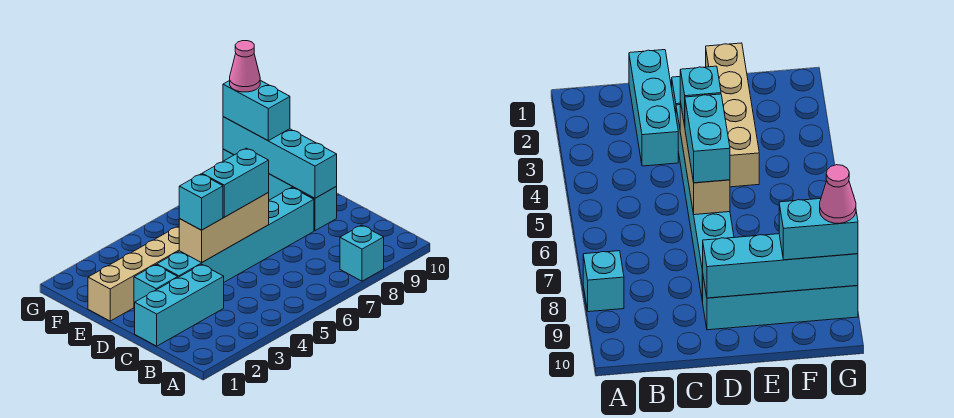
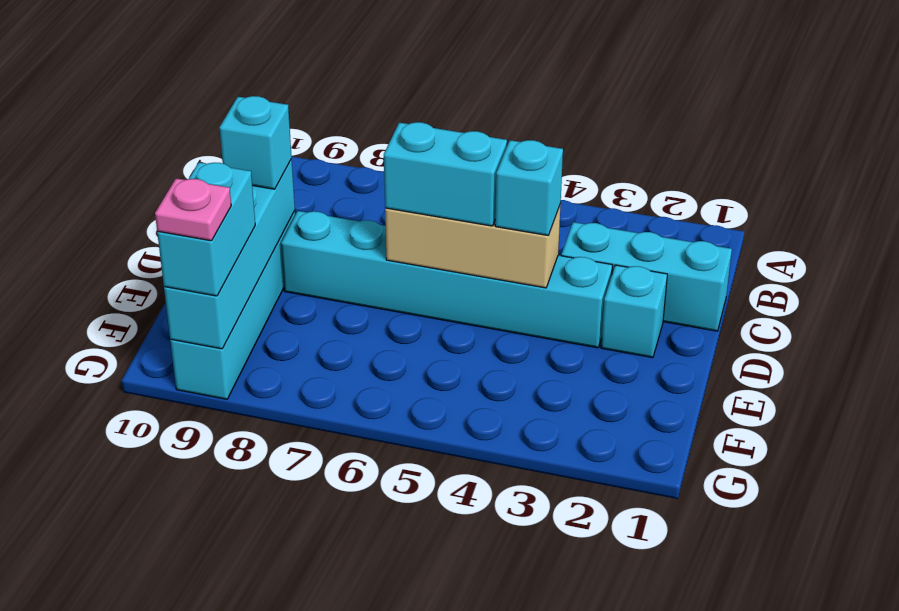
cyan brick A8 level 1 -> cyan brick D9 level 3
tan brick E1:E4 level 1 -> none
pink cone G9 level 4 -> pink plate G9 level 4

